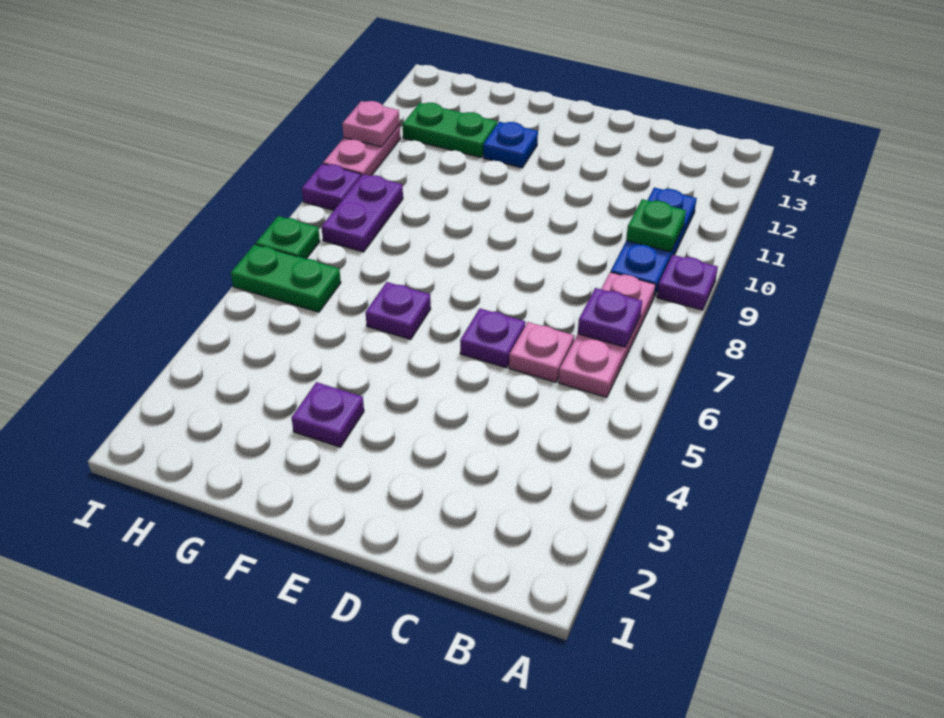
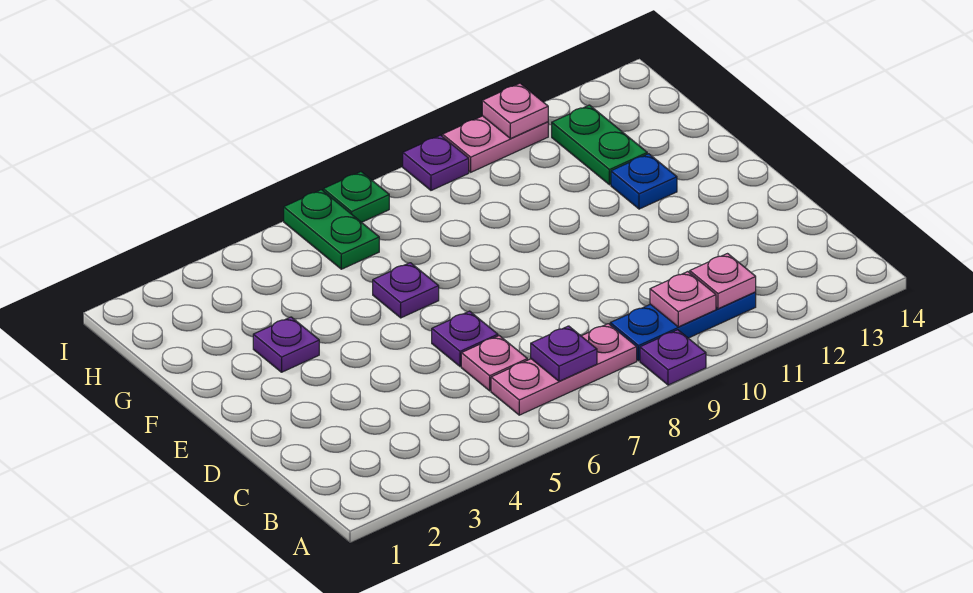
green plate B10 level 2 -> pink plate B10 level 2
none -> pink plate B11 level 2
purple plate H8:H9 level 1 -> none

